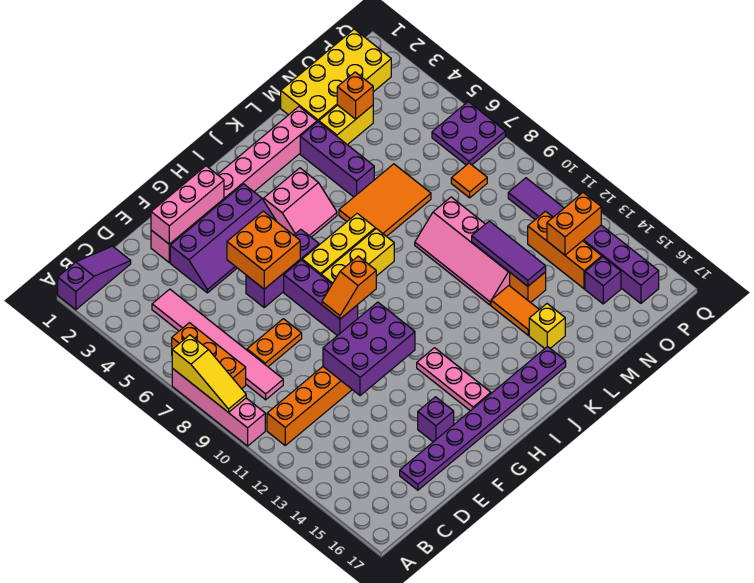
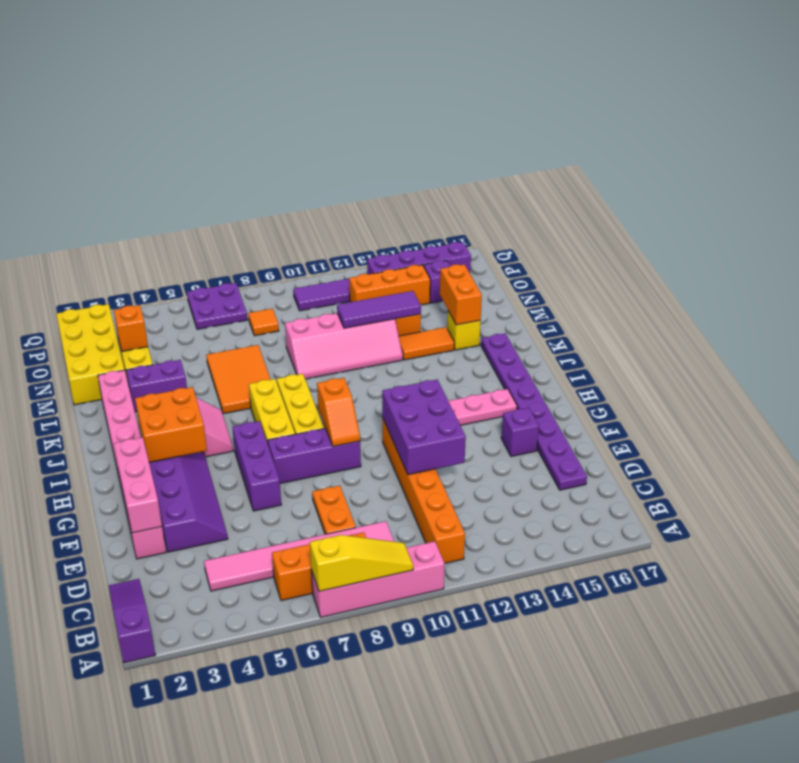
orange brick F5:G6 level 2 -> orange brick H3:I4 level 2
purple brick L3:L5 level 1 -> purple brick L3:L4 level 1
orange brick O13:P13 level 2 -> orange brick L15:M15 level 2

